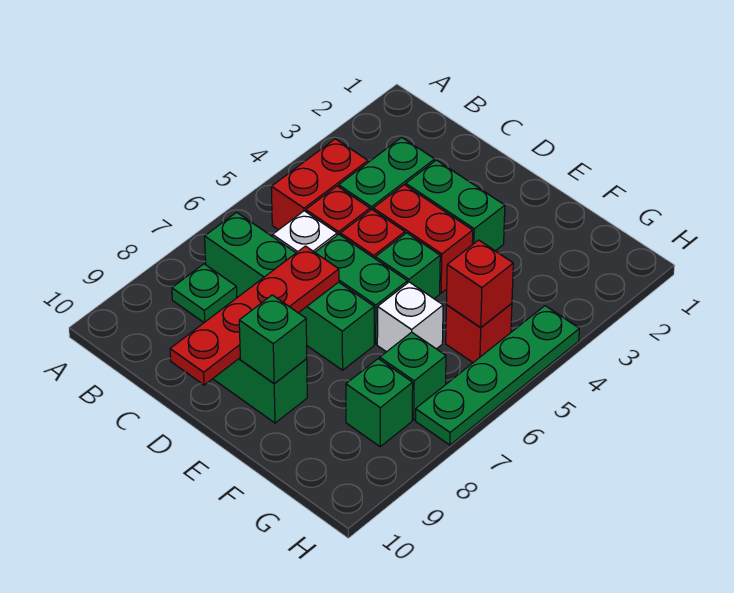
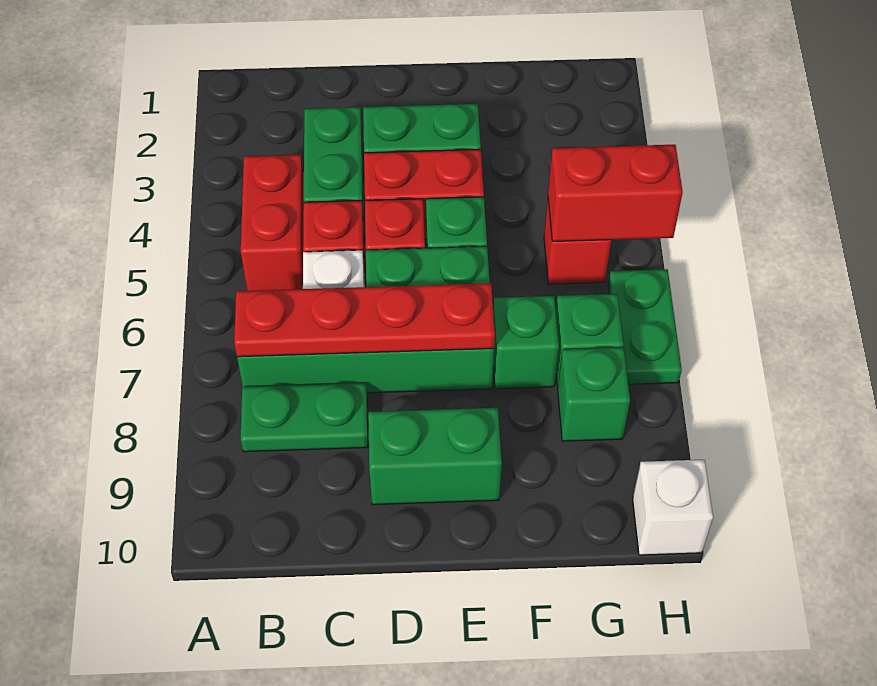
green plate B8 level 1 -> green plate B8:C8 level 1
red plate D7:D10 level 2 -> red plate B7:E7 level 2
green brick E9 level 2 -> green brick F7 level 1
white brick F6 level 1 -> white brick H10 level 1
red brick G5 level 2 -> red brick G5:H5 level 2
green plate H4:H7 level 1 -> green plate H6:H7 level 1

